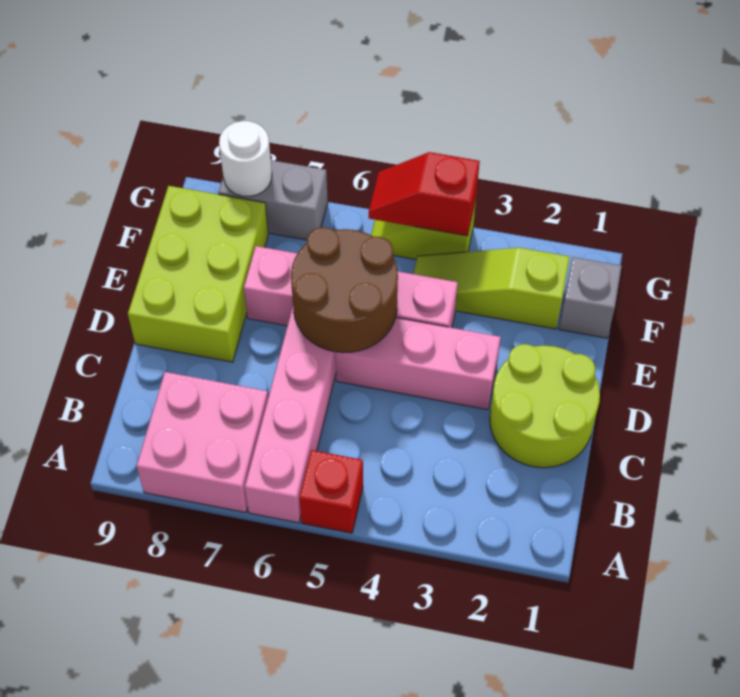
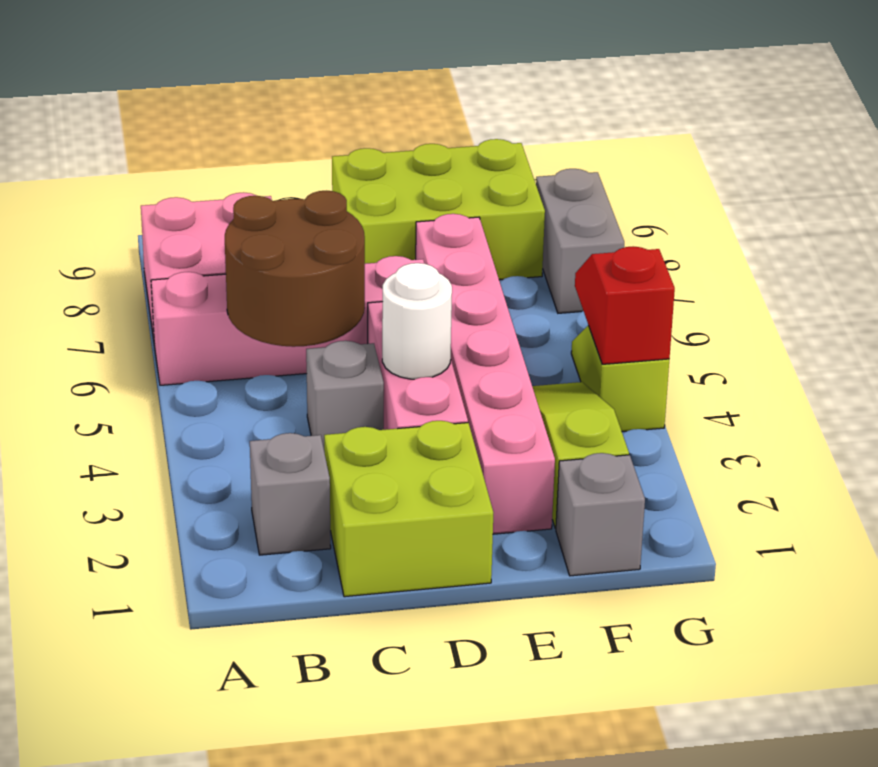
red brick A5 level 1 -> none
none -> grey brick B2 level 1
lime round brick C1:D2 level 1 -> lime brick C1:D2 level 1
none -> grey brick C4 level 1
brown round brick D5:E6 level 2 -> brown round brick B5:C6 level 2
pink brick E4:E7 level 1 -> pink brick E2:E7 level 1
white round brick G8 level 2 -> white round brick D4 level 2

